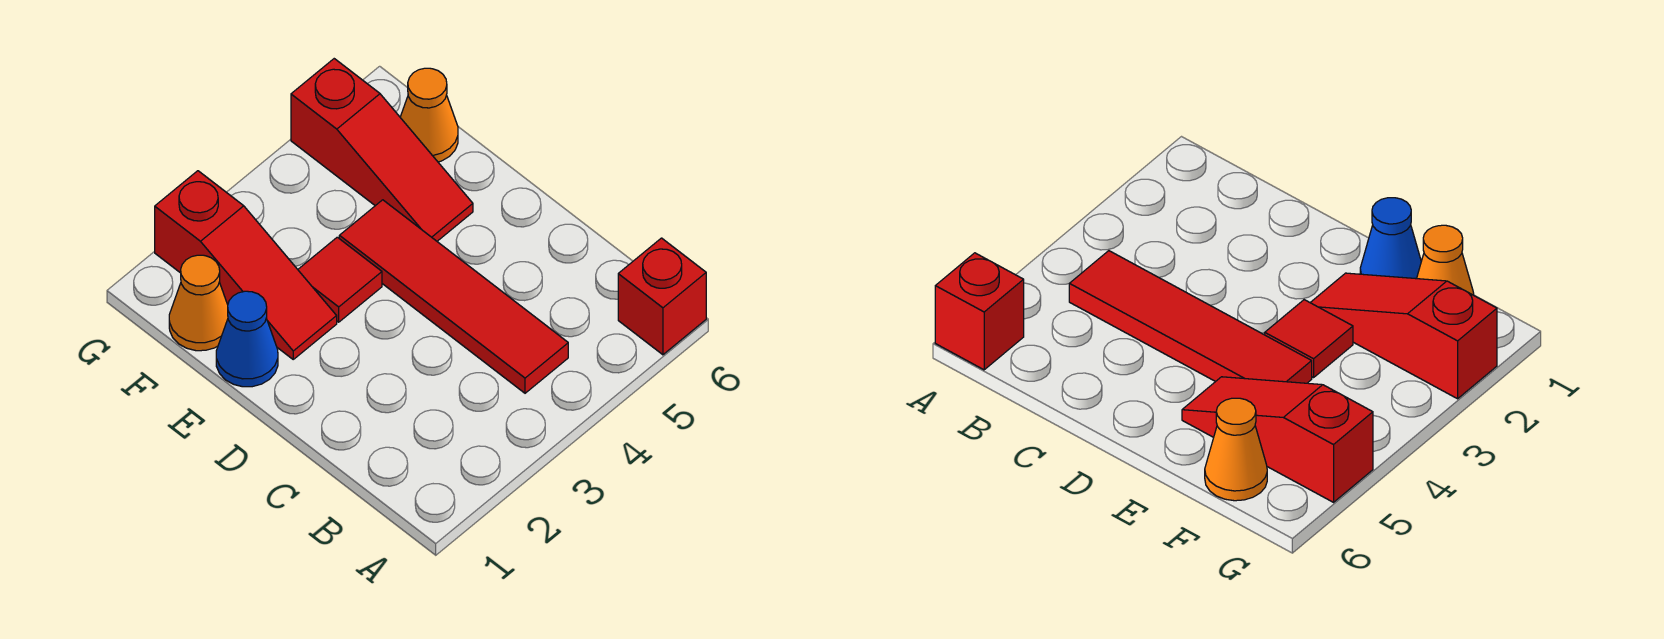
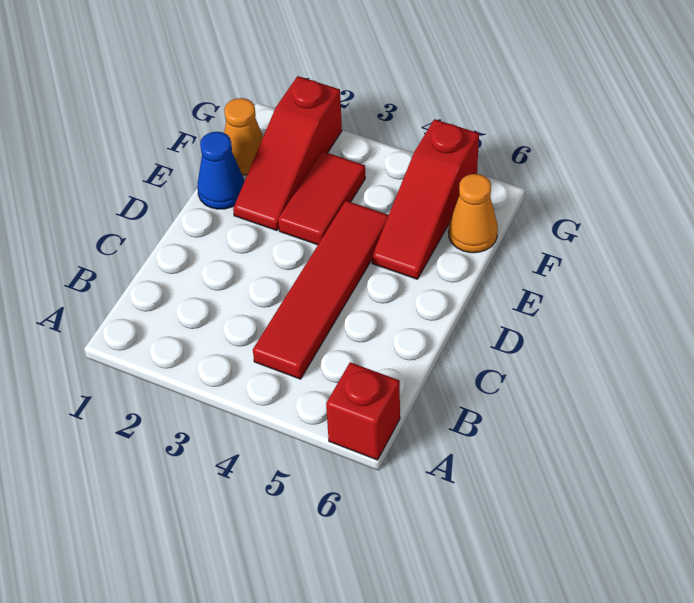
red tile E3 level 1 -> red tile E3:F3 level 1

